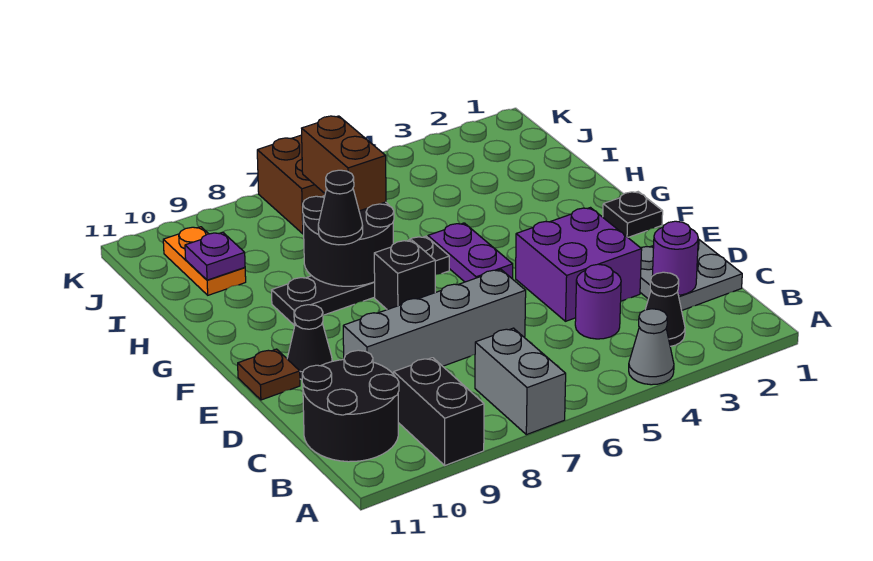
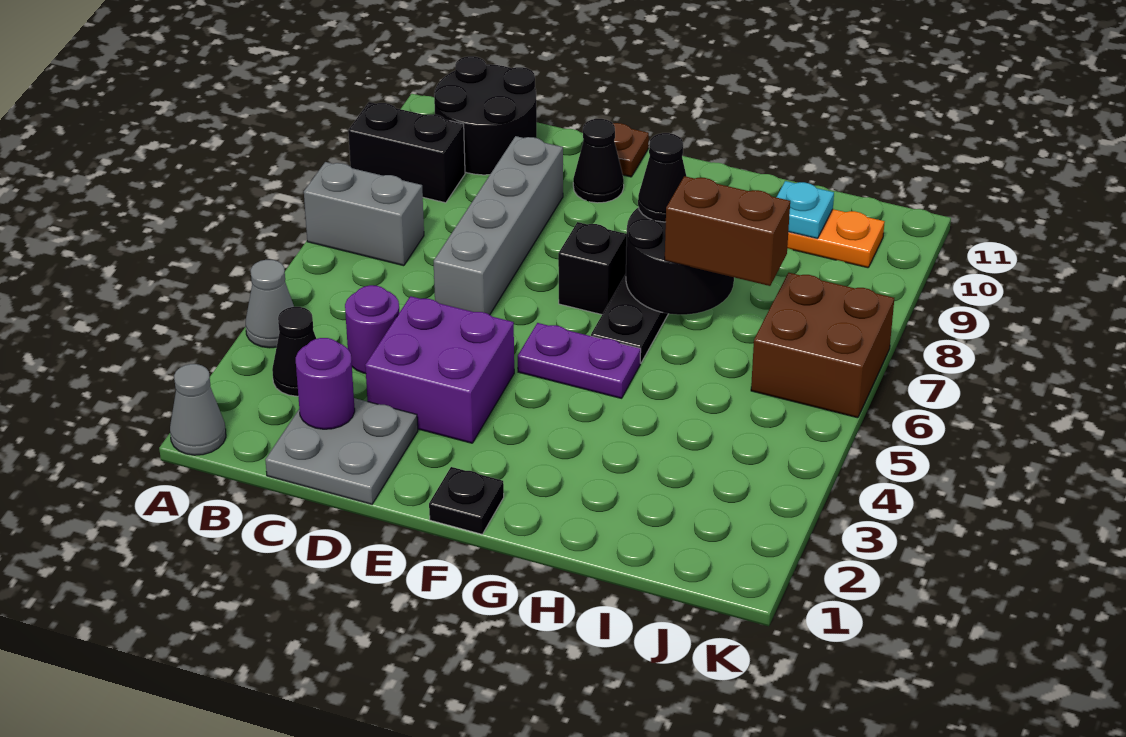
none -> grey cone A1 level 1
purple plate I10 level 2 -> cyan plate I10 level 2

